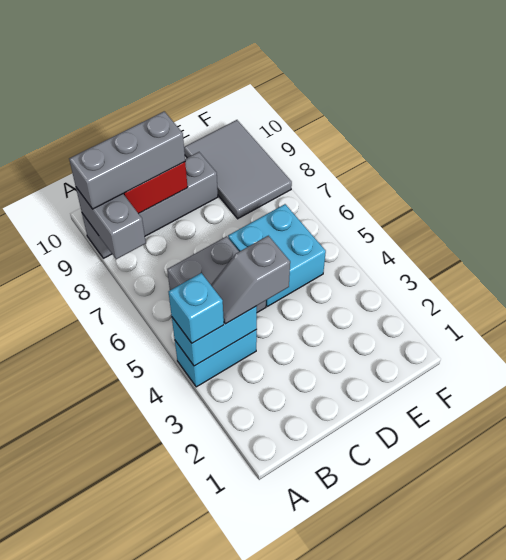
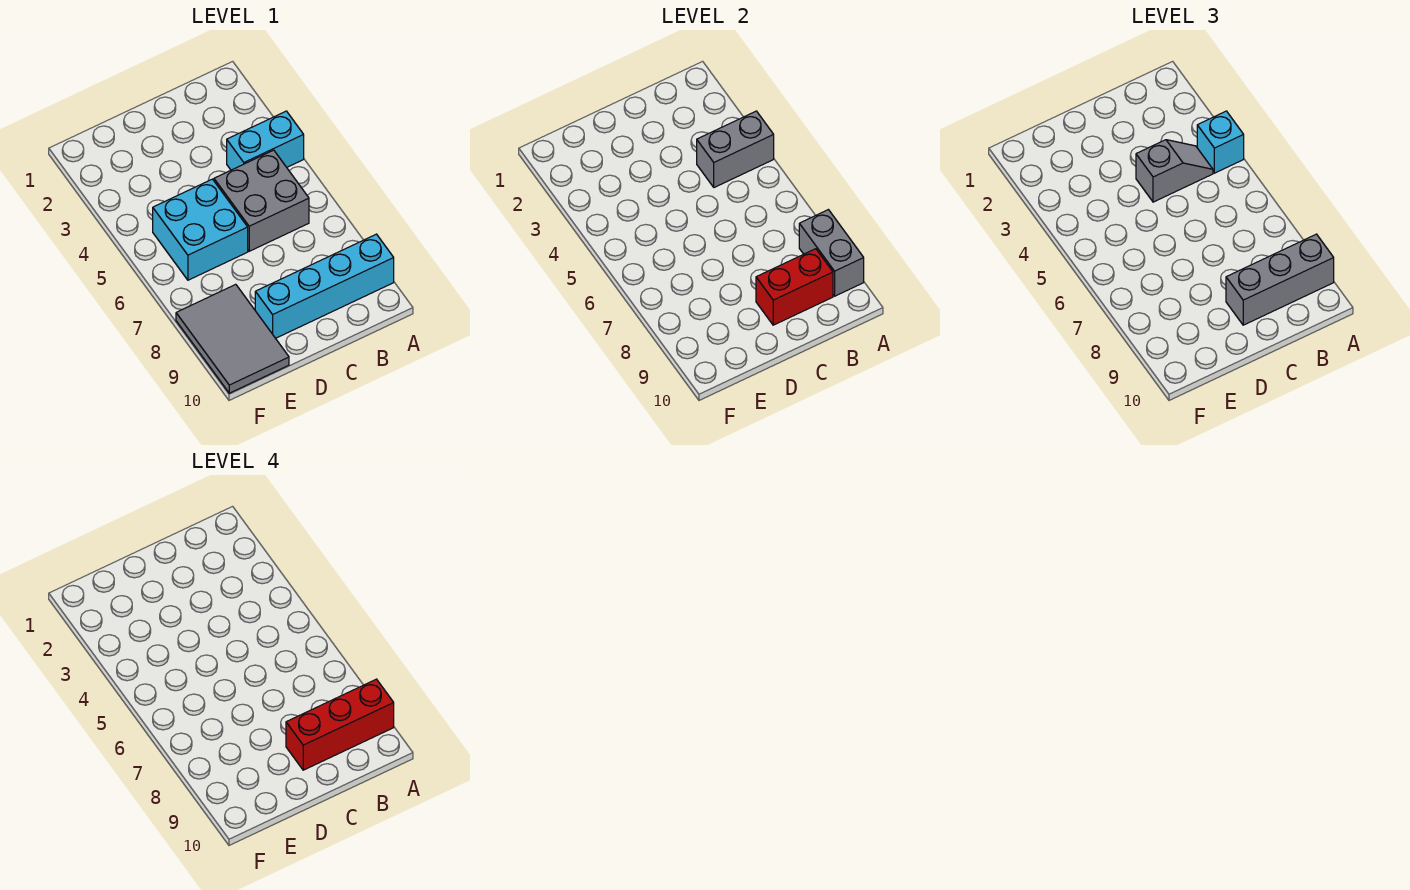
cyan brick A4:B4 level 2 -> grey brick A4:B4 level 2
grey brick A9:D9 level 1 -> cyan brick A9:D9 level 1
none -> red brick A9:C9 level 4

